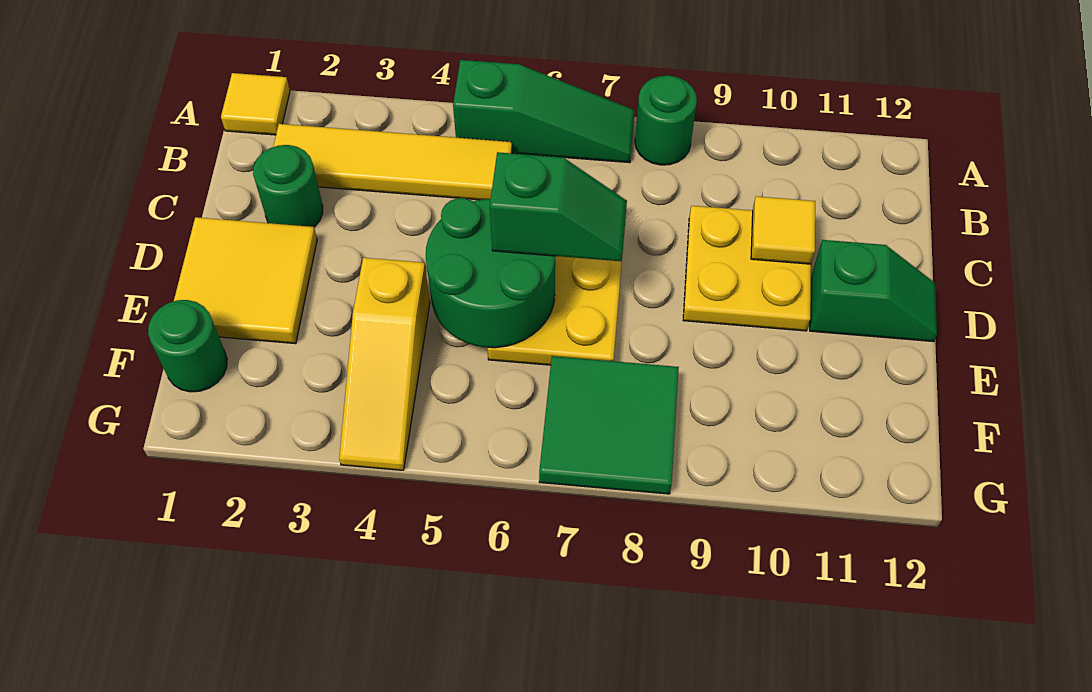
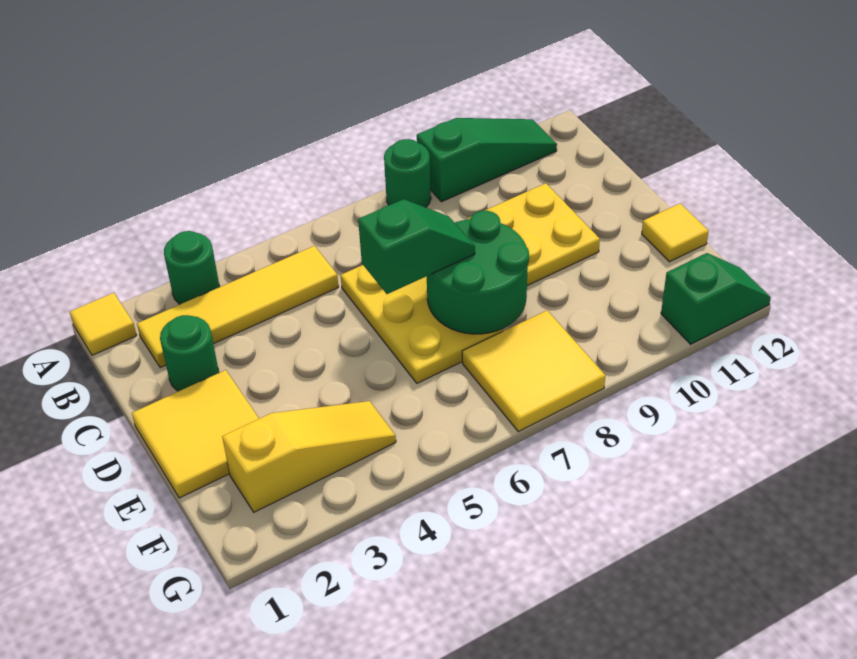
green slope A5:A7 level 1 top 5 -> green slope A9:A11 level 1 top 9
yellow tile C10 level 2 -> yellow tile E12 level 1
green round brick D5:E6 level 2 -> green round brick D7:E8 level 2
green slope D11:D12 level 1 top 11 -> green slope G11:G12 level 1 top 11
yellow slope E4:G4 level 1 top E -> yellow slope F2:F4 level 1 top 2
green round brick F1 level 1 -> green round brick A3 level 1
green tile F7:G8 level 1 -> yellow tile F7:G8 level 1

